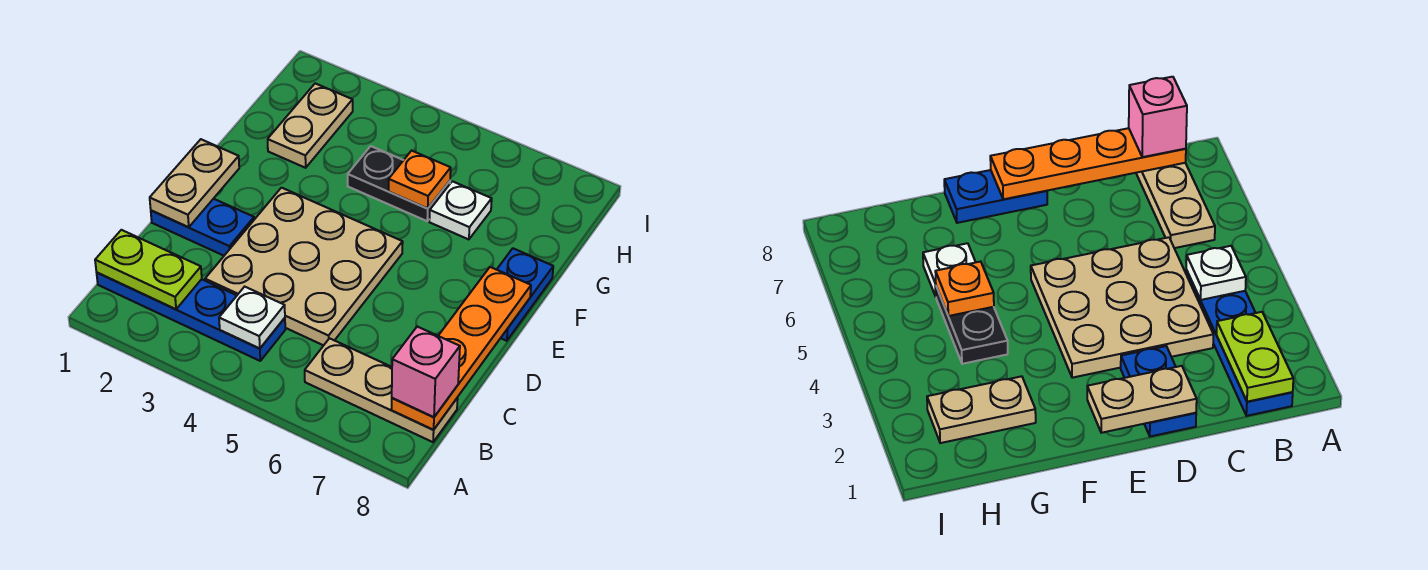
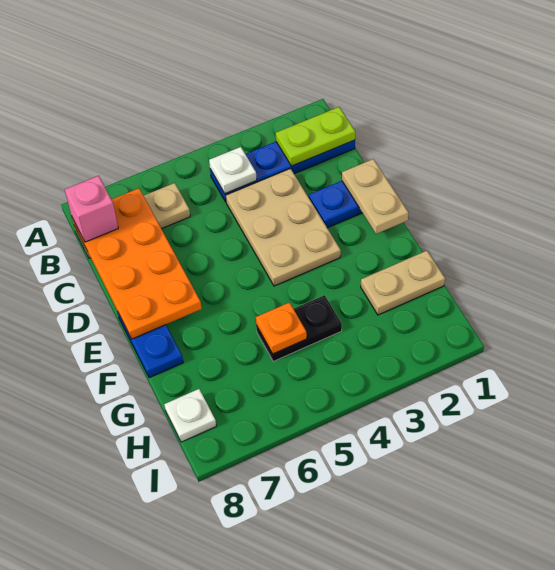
orange plate B8:E8 level 2 -> orange plate B7:E8 level 2
tan plate C3:E5 level 1 -> tan plate C3:E4 level 1
tan plate G2:H2 level 1 -> tan plate G1:G2 level 1
white plate G6 level 1 -> white plate H8 level 1

